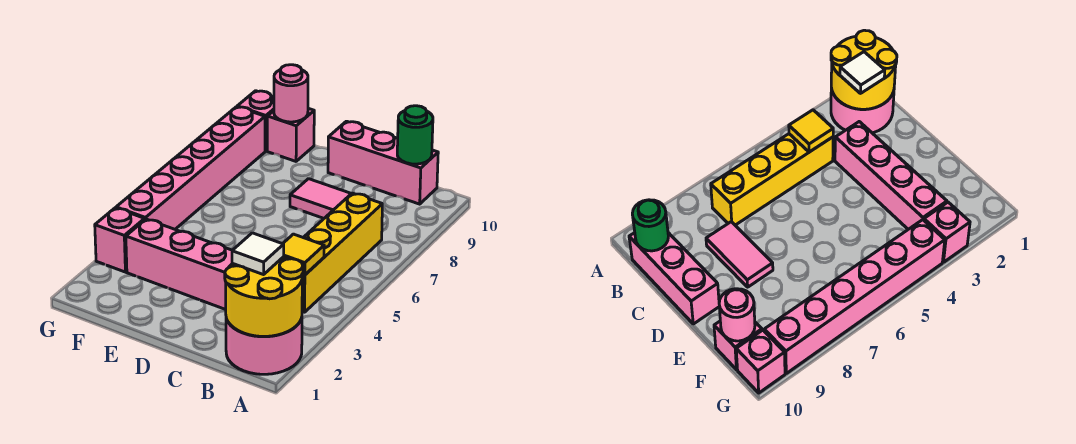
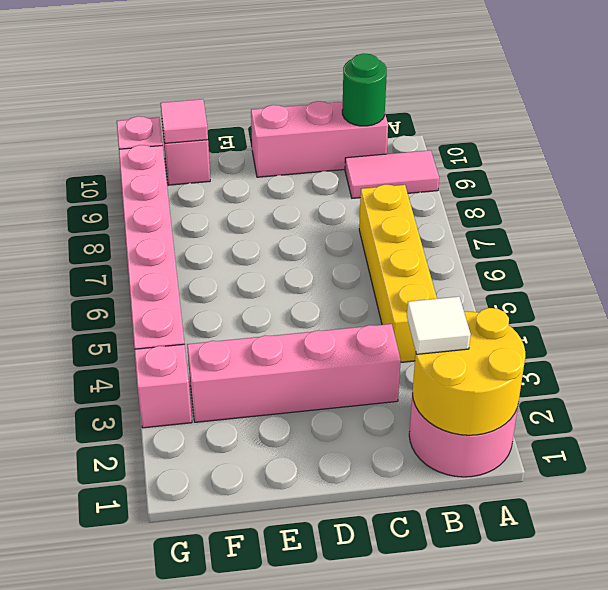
yellow tile B4 level 2 -> none
pink tile C8:D8 level 1 -> pink tile A9:B9 level 1
pink round brick F10 level 2 -> pink tile F10 level 2

